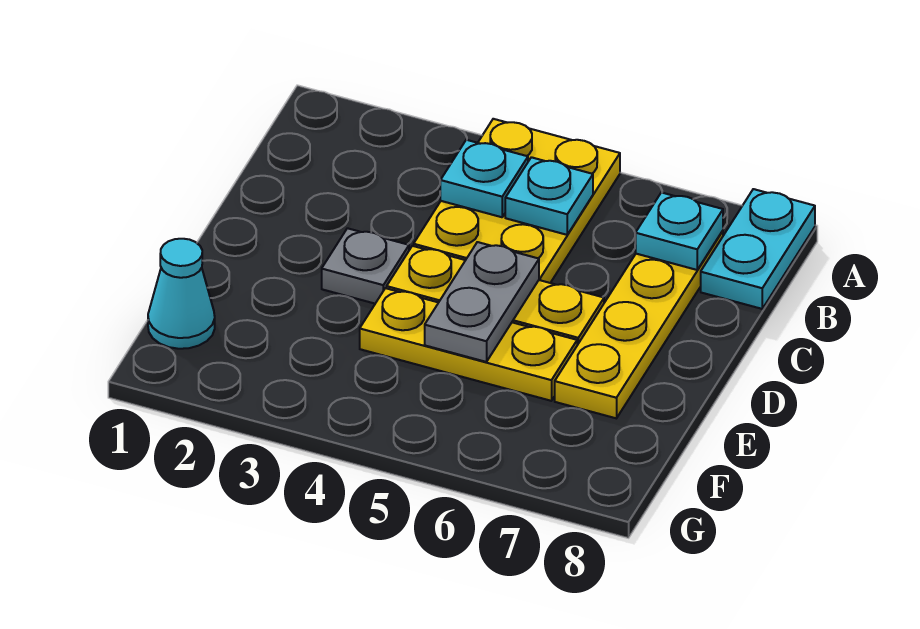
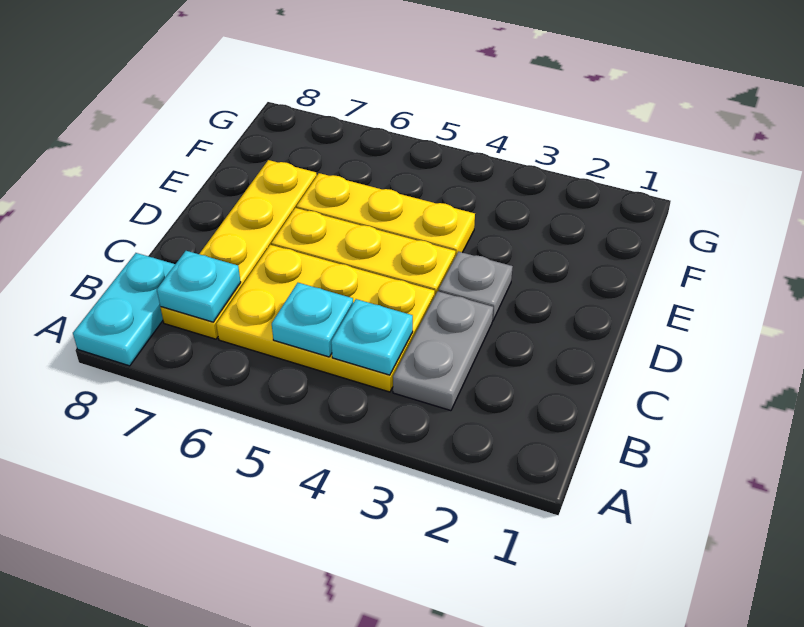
yellow plate A4:C5 level 1 -> yellow plate B4:C6 level 1
grey plate D5:E5 level 2 -> grey plate B3:C3 level 1
cyan cone F1 level 1 -> none

